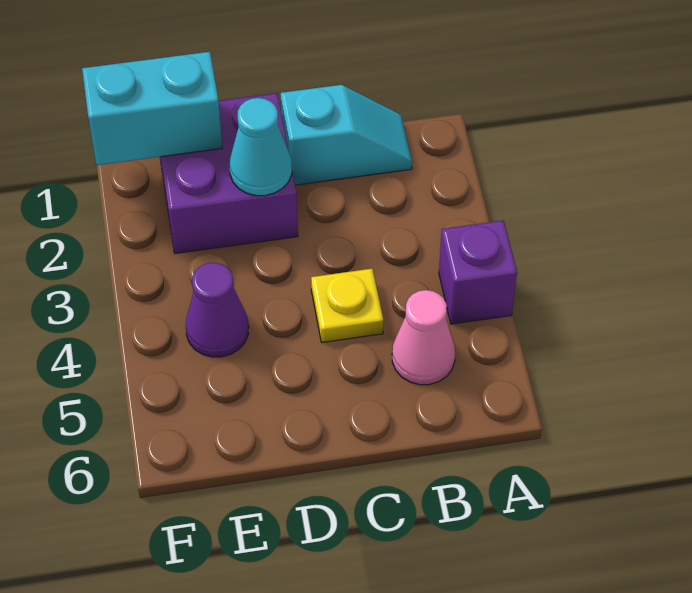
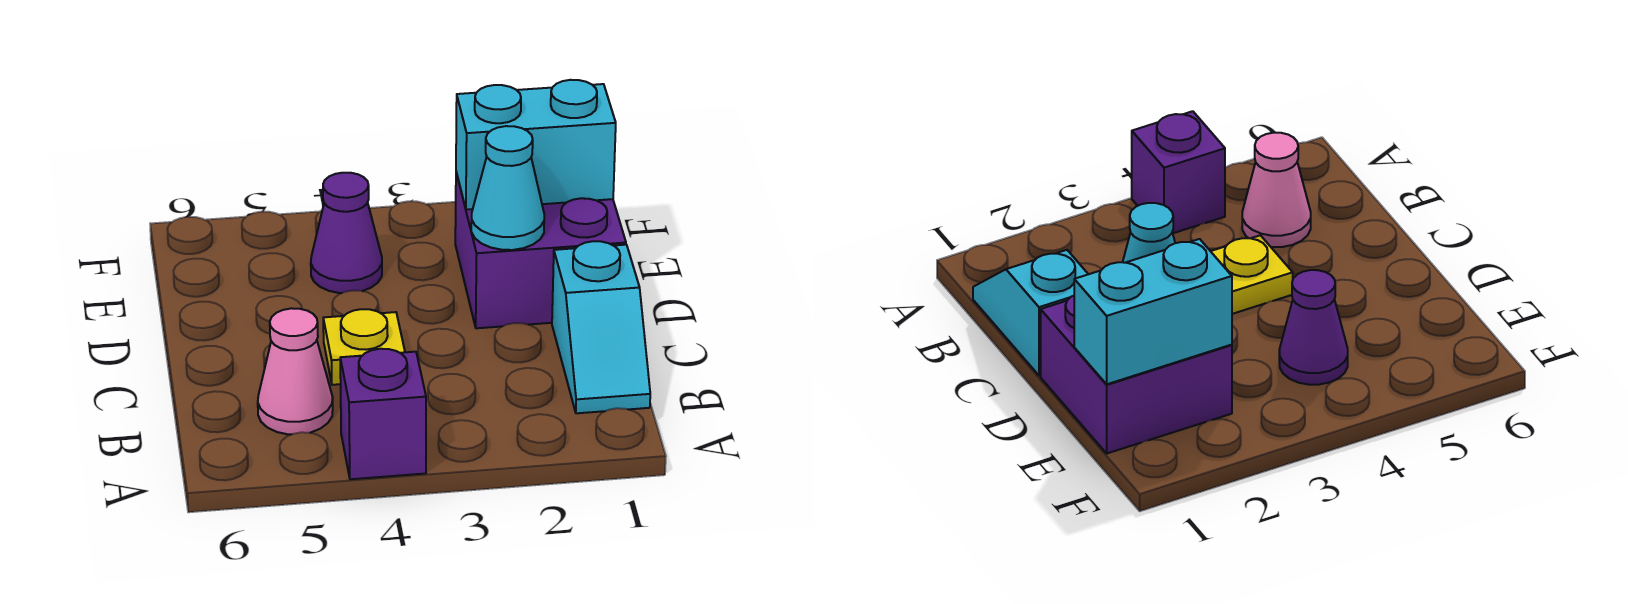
cyan brick E1:F1 level 2 -> cyan brick E1:E2 level 2

